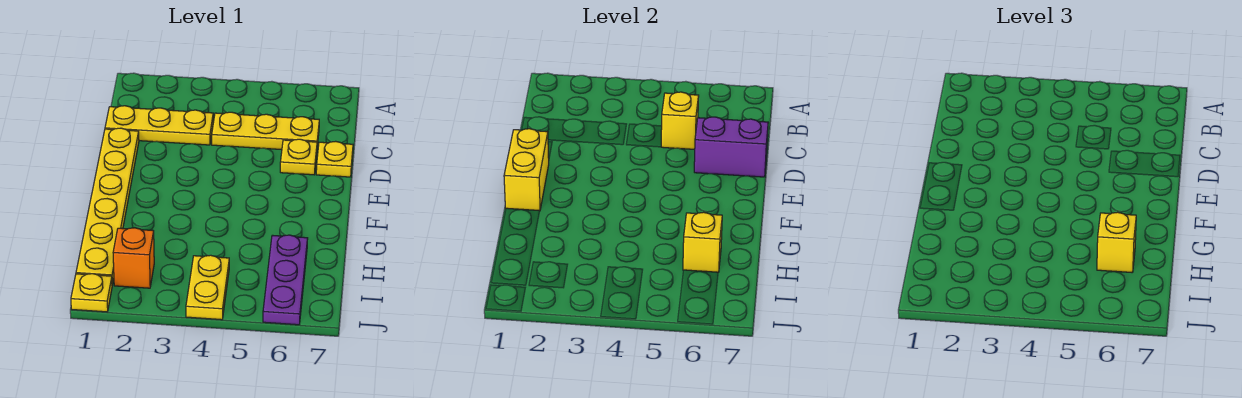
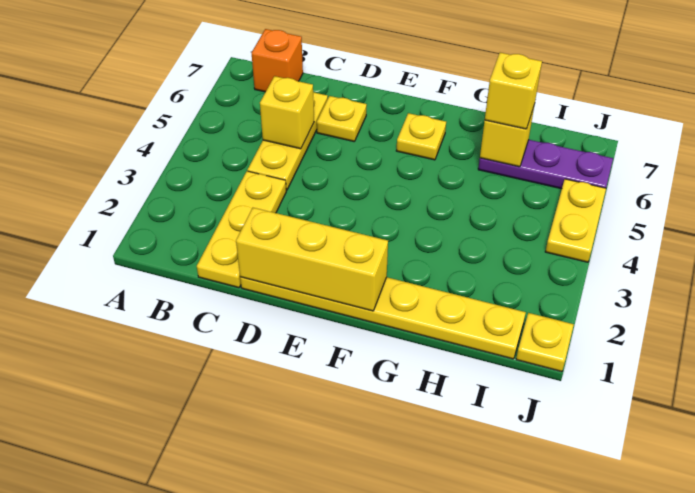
purple brick D6:D7 level 2 -> none
yellow plate D7 level 1 -> yellow plate F6 level 1
yellow brick E1:F1 level 2 -> yellow brick D1:F1 level 2
orange brick I2 level 1 -> orange brick B7 level 1
yellow plate I4:J4 level 1 -> yellow plate J4:J5 level 1

